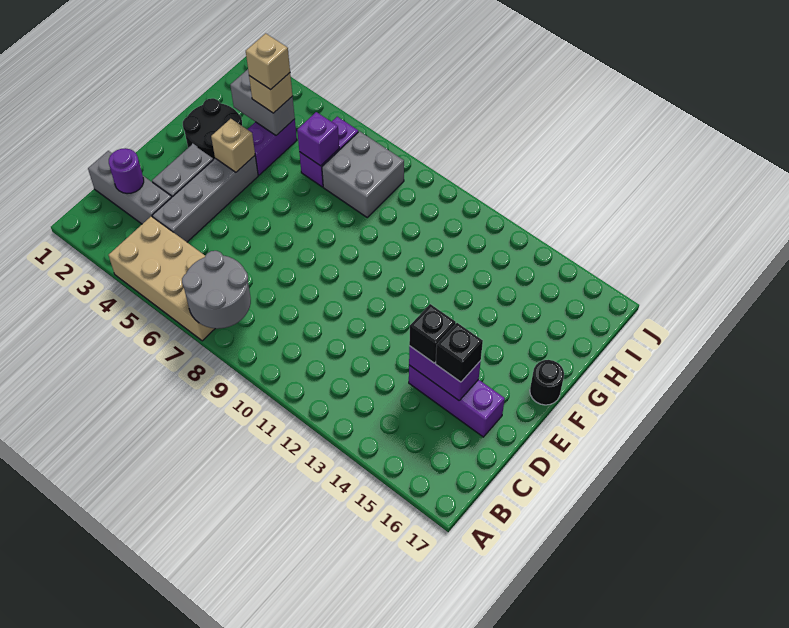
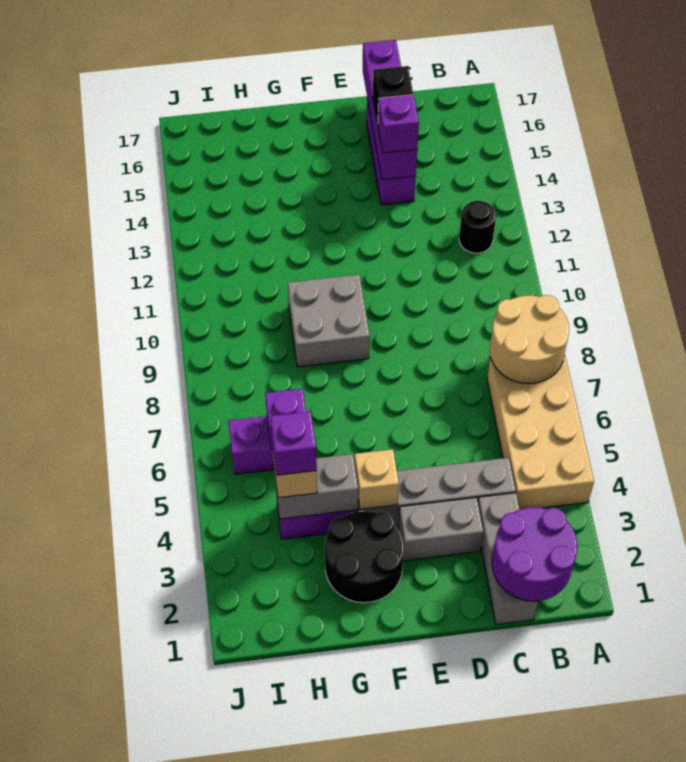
grey round brick A7:B8 level 2 -> tan round brick A7:B8 level 2
purple round brick C2 level 2 -> purple round brick B1:C2 level 2
purple brick D14:D15 level 2 -> purple brick D14:D17 level 2
black brick D14 level 3 -> purple brick D14 level 3
black round brick F17 level 1 -> black round brick B12 level 1
grey brick H3:H4 level 2 -> grey brick G4:H4 level 2
tan brick H4 level 4 -> purple brick H4 level 4
grey brick H7:I8 level 1 -> grey brick F9:G10 level 1

